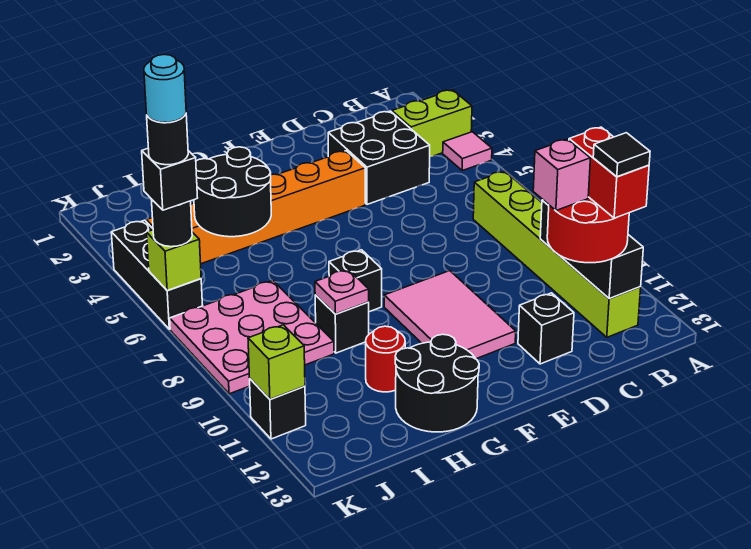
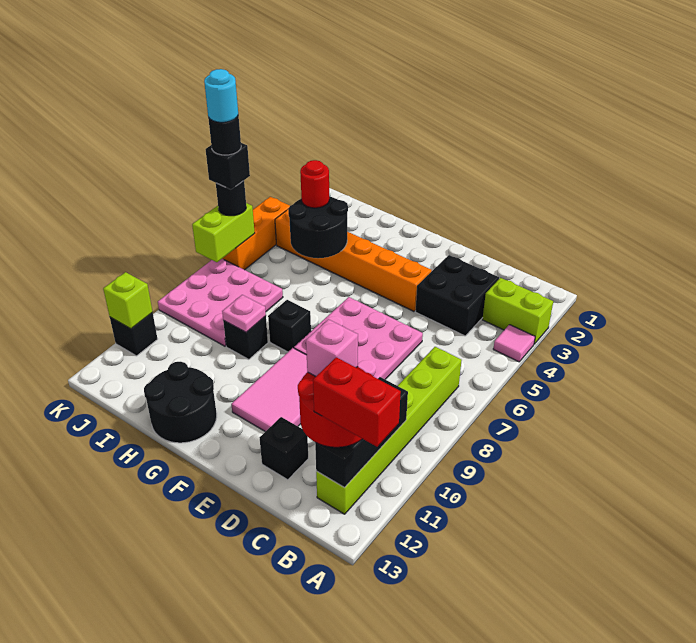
red brick B11:B12 level 4 -> red brick A12:B12 level 4
black tile B12 level 5 -> none
none -> pink plate D6:F8 level 1
red round brick H11 level 1 -> red round brick I4 level 3
black brick K4:K6 level 1 -> orange brick K4:K6 level 1
lime brick K6 level 2 -> lime brick K6:K7 level 2

